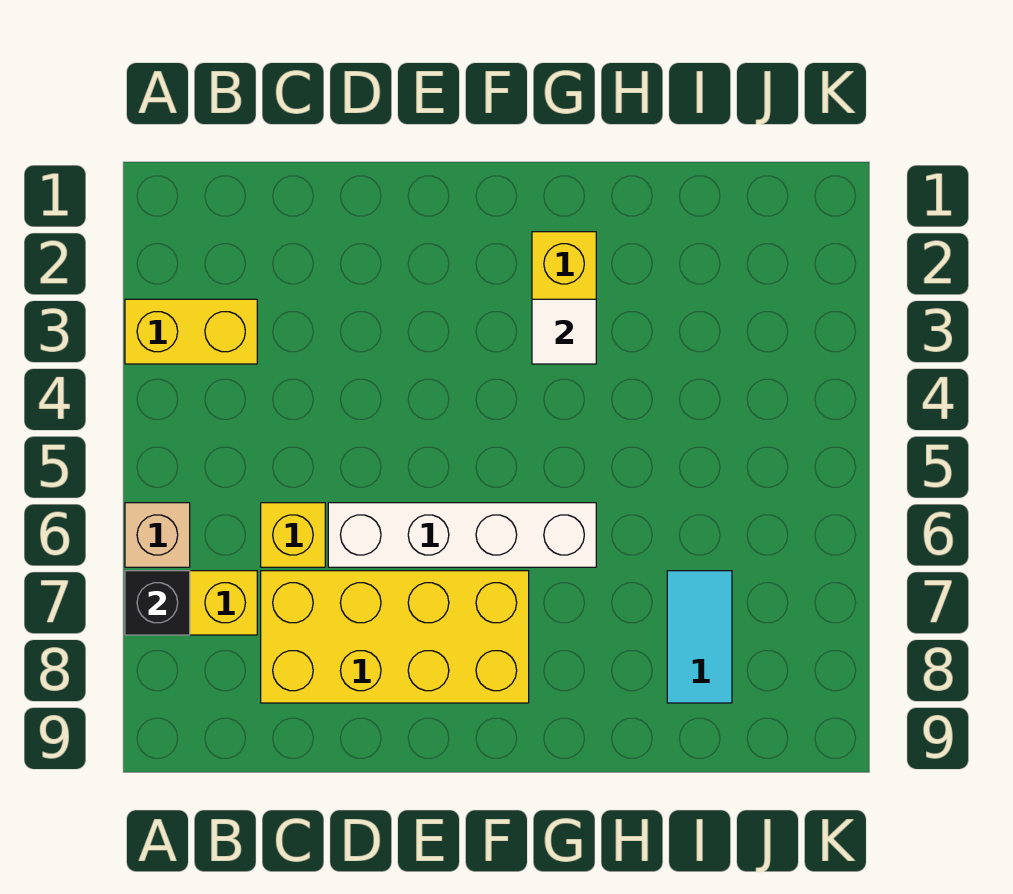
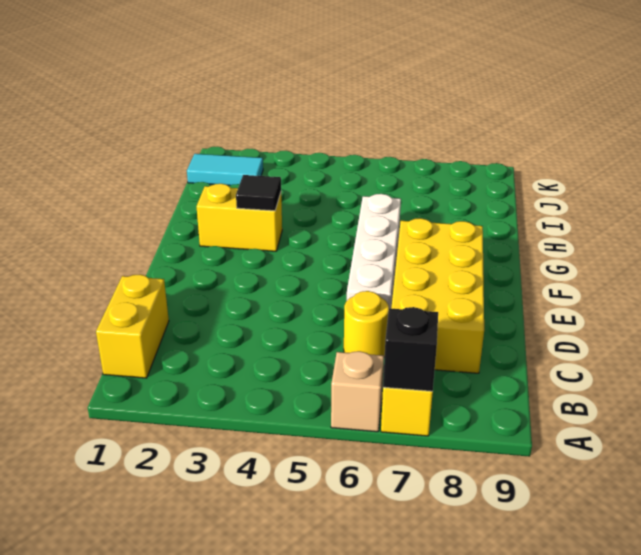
yellow brick A3:B3 level 1 -> yellow brick B1:C1 level 1
yellow brick C6 level 1 -> yellow round brick C6 level 1
white tile G3 level 2 -> black tile G3 level 2
cyan tile I7:I8 level 1 -> cyan tile J1:J2 level 1

